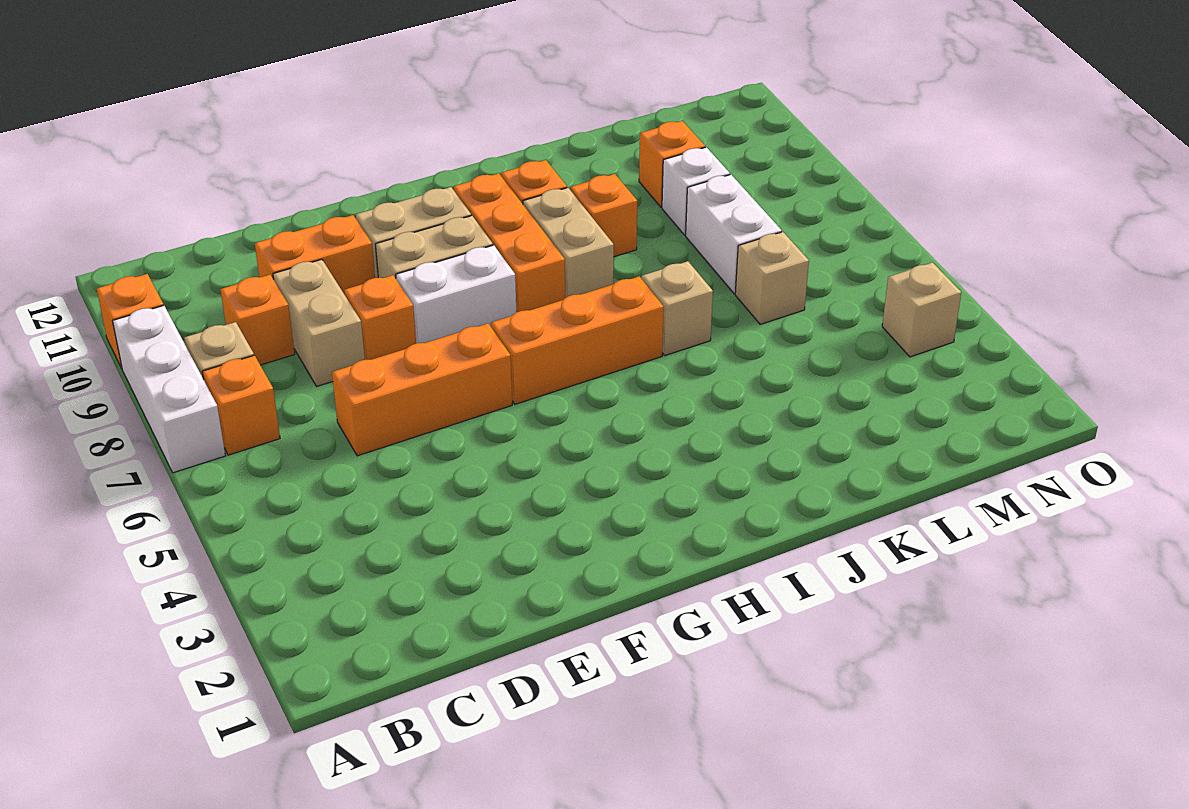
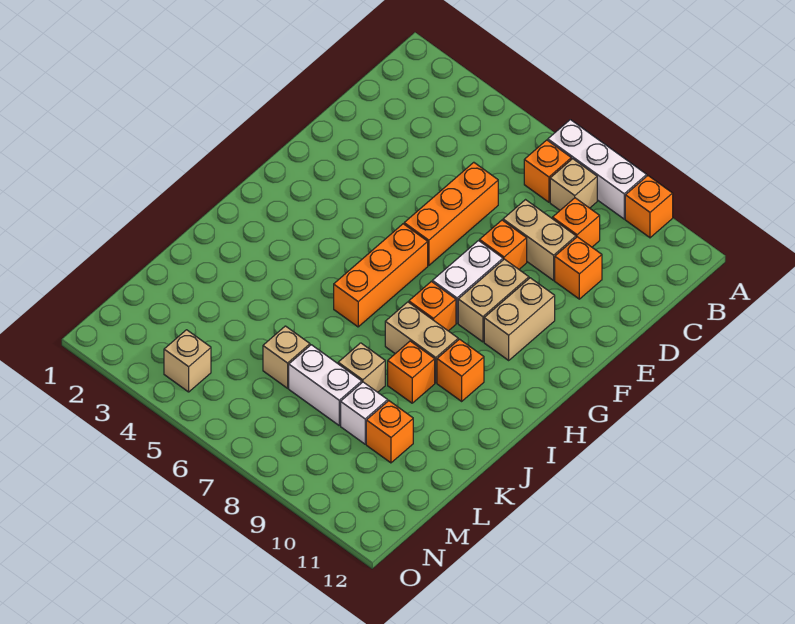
orange brick D10:E10 level 1 -> orange brick D10 level 1
orange brick H8:H10 level 1 -> orange brick H8 level 1
tan brick J6 level 1 -> tan brick K8 level 1

